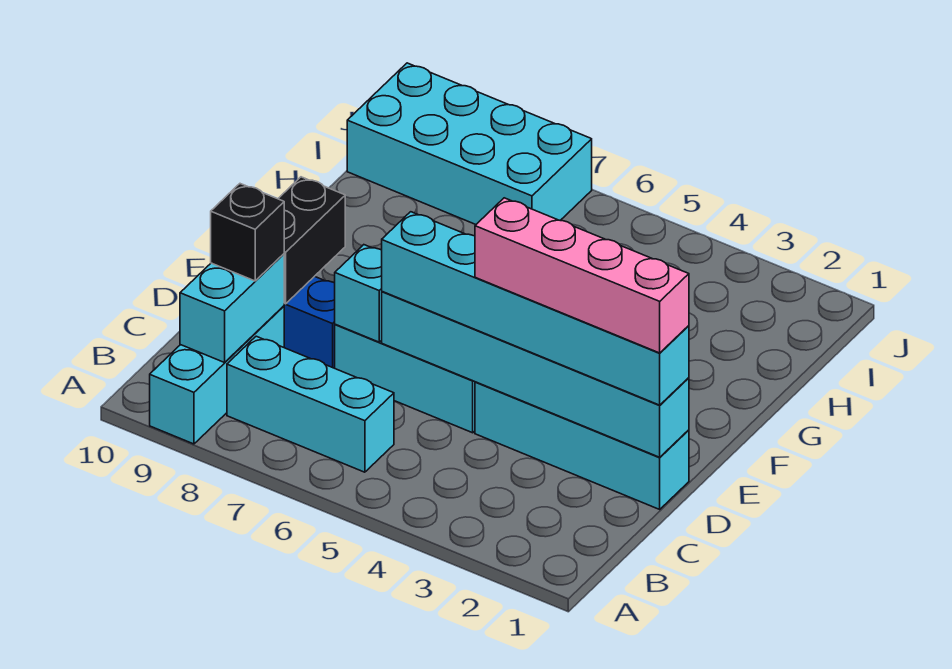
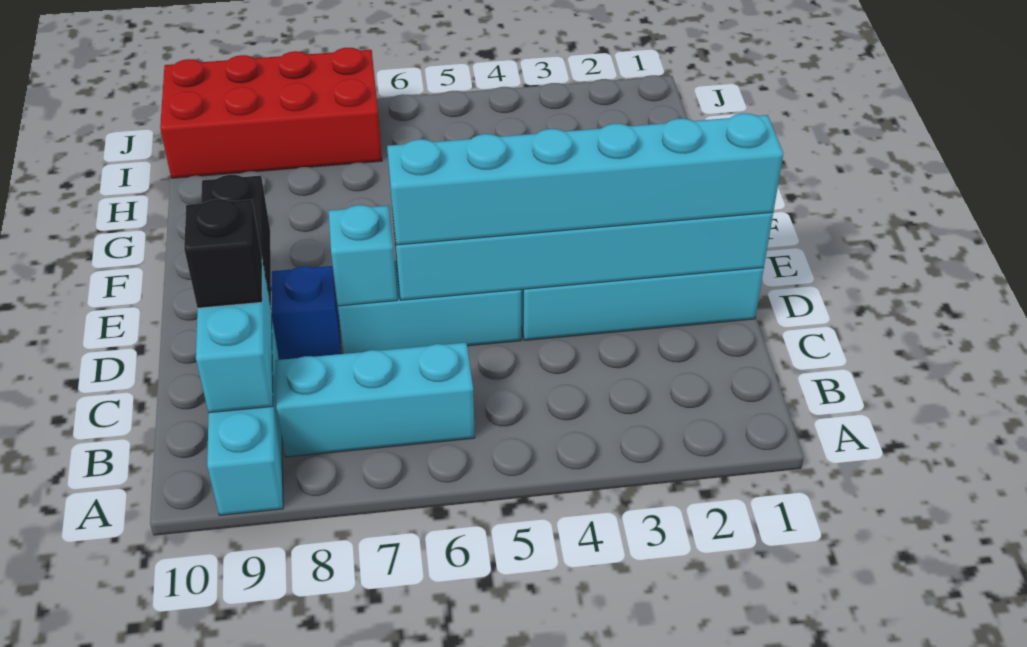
pink brick D1:D4 level 4 -> none
cyan brick I7:J10 level 1 -> red brick I7:J10 level 1

